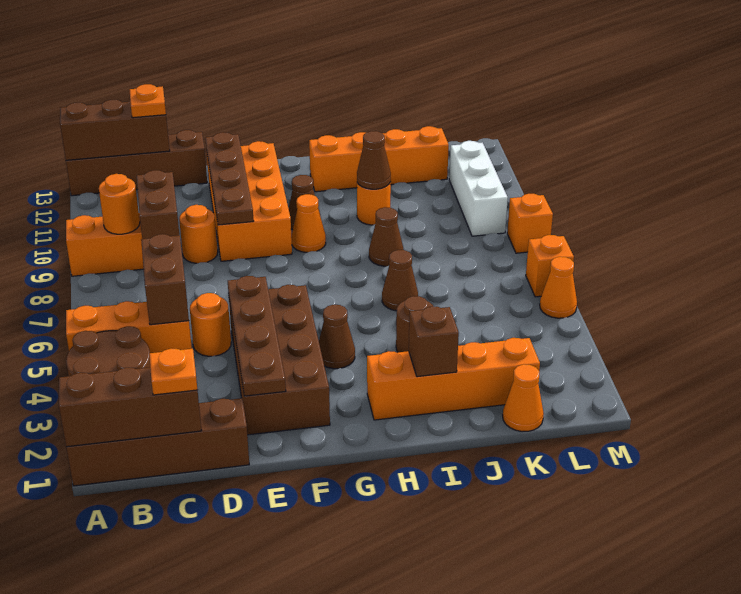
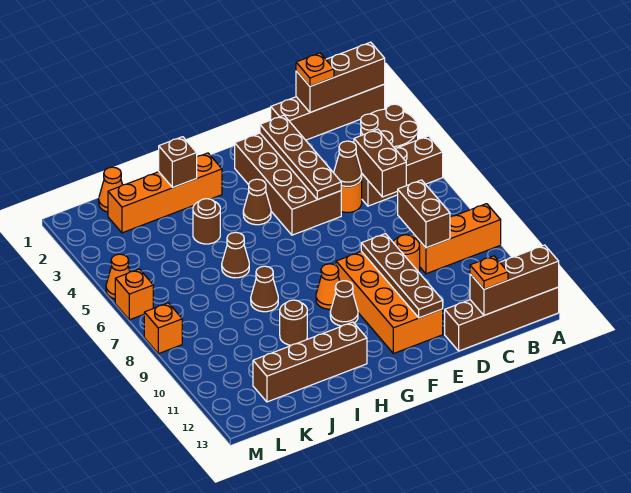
orange brick A5:C5 level 1 -> brown brick A5:C5 level 1
orange round brick B9 level 2 -> none
orange brick H12:K12 level 1 -> brown brick H12:K12 level 1
orange round brick I10 level 1 -> brown round brick I10 level 1
brown cone I10 level 2 -> brown cone D5 level 2
white brick L9:L11 level 1 -> none

